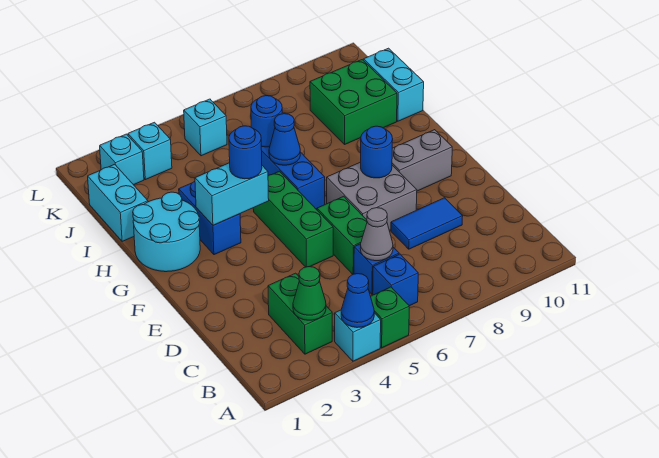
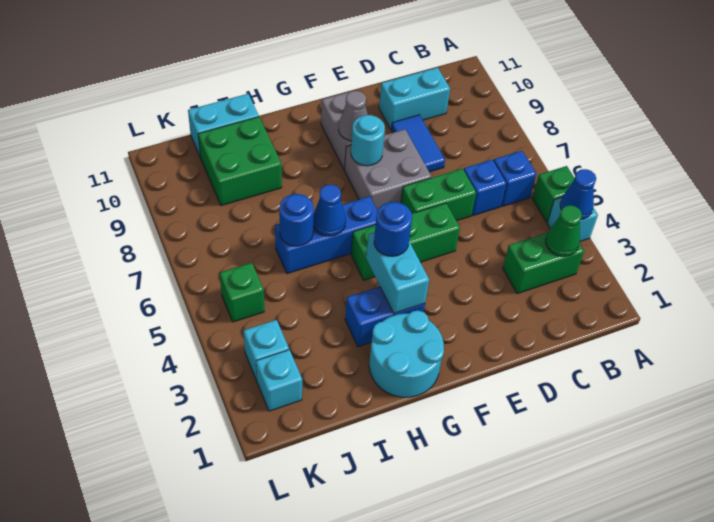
grey cone C6 level 2 -> grey cone F9 level 2
blue round brick F8 level 2 -> cyan round brick F8 level 2
cyan brick I1:J1 level 1 -> cyan brick C10:D10 level 1
cyan brick K5 level 1 -> green brick K5 level 1

